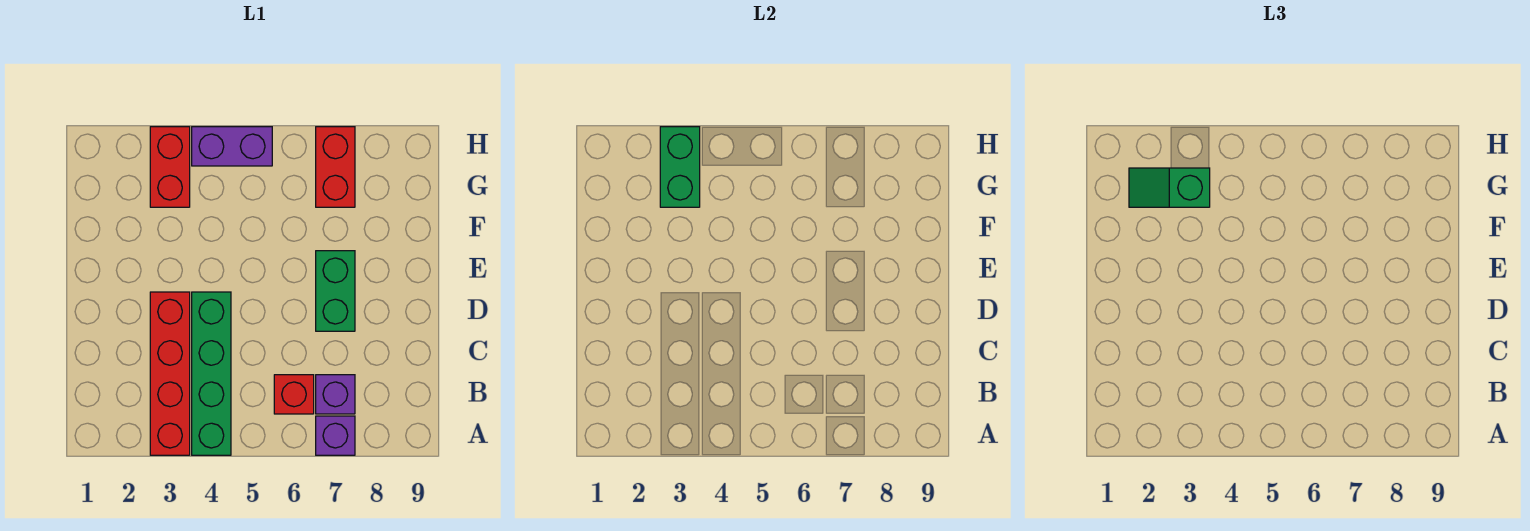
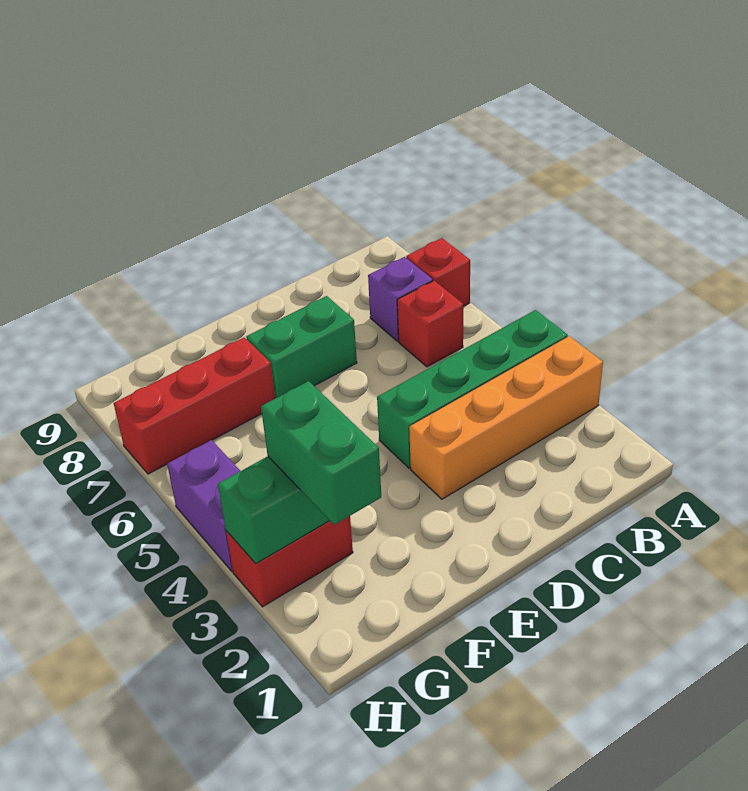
red brick A3:D3 level 1 -> orange brick A3:D3 level 1
purple brick A7 level 1 -> red brick A7 level 1
green slope G2:G3 level 3 top 3 -> green brick G2:G3 level 3
red brick G7:H7 level 1 -> red brick F7:H7 level 1

